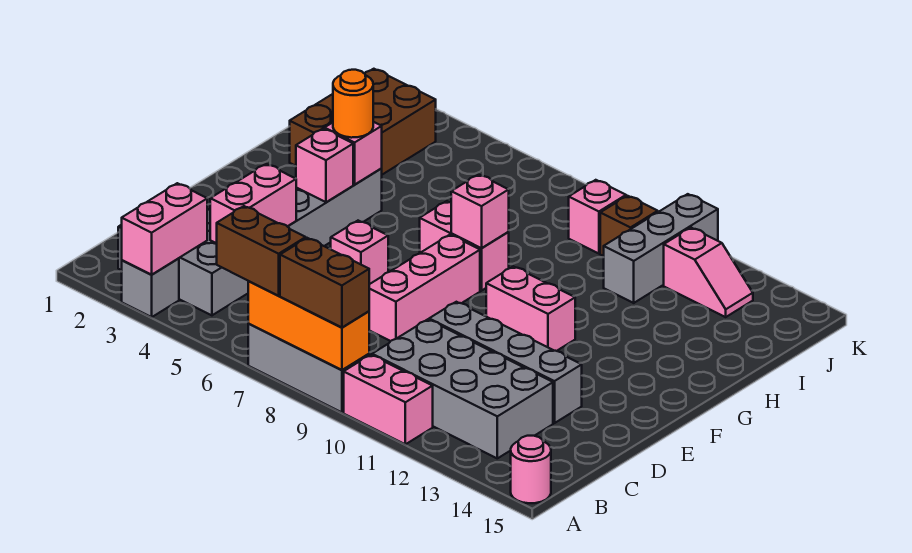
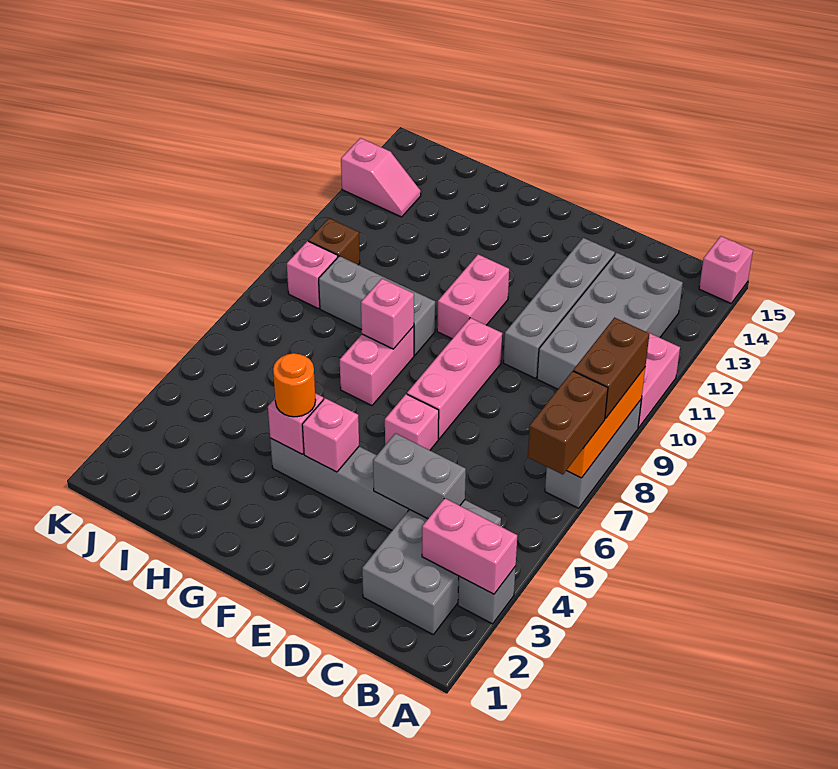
pink round brick A15 level 1 -> pink brick A15 level 1
pink brick C4:D4 level 2 -> grey brick C4:D4 level 2
pink brick D8:F8 level 1 -> pink brick E7:E9 level 1
brown brick H2:J3 level 1 -> none
grey brick I11:K11 level 1 -> grey brick G9:I9 level 1
pink slope J12:J13 level 1 top 12 -> pink slope J13:K13 level 1 top K

